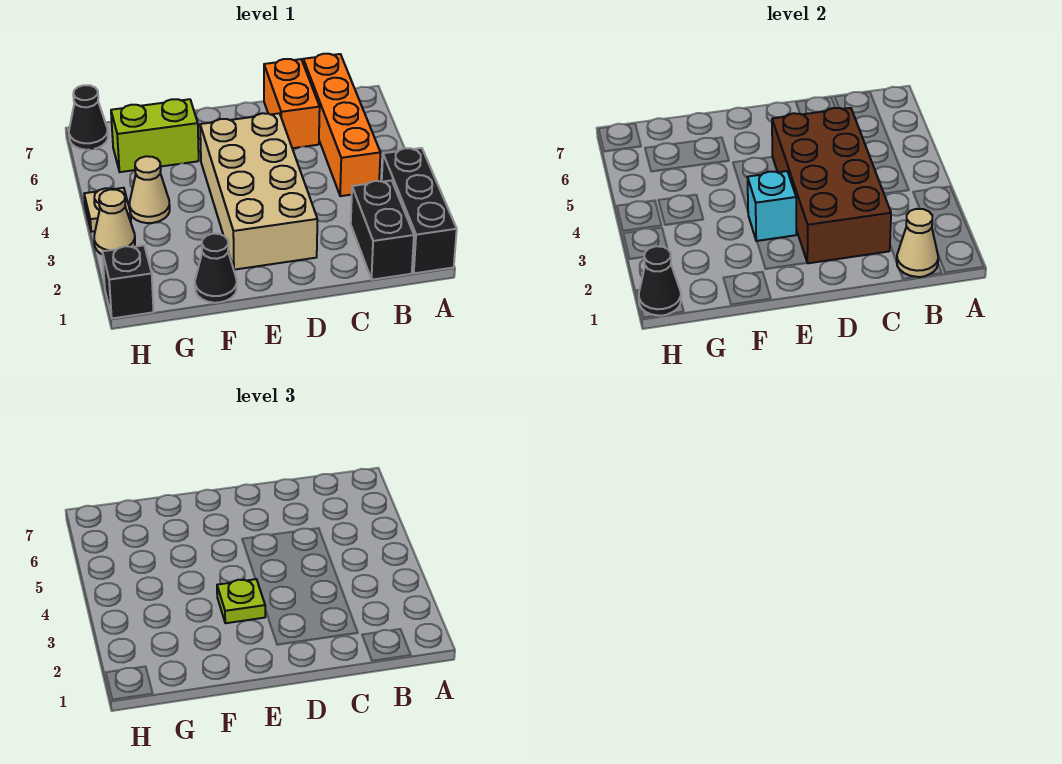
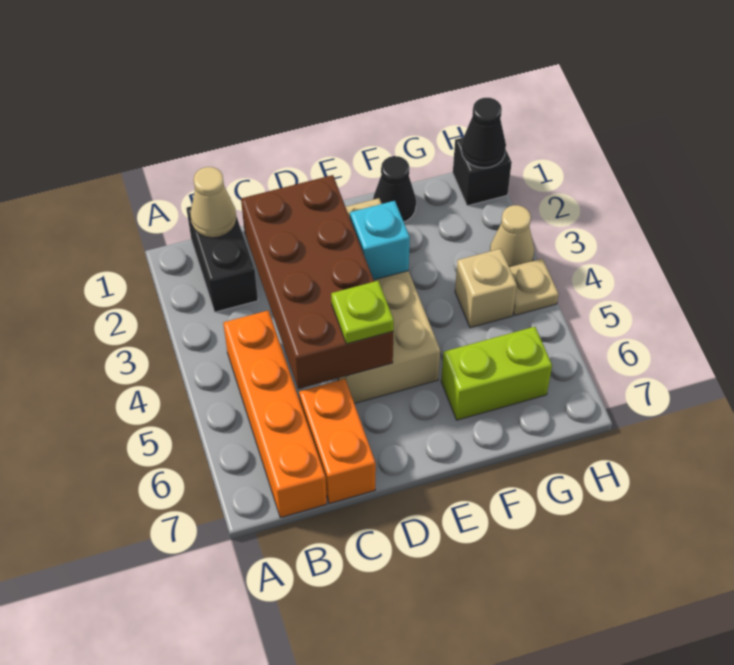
black brick A1:A3 level 1 -> none
lime plate E3 level 3 -> lime plate D5 level 3
tan cone G4 level 1 -> tan brick G4 level 1
black cone H7 level 1 -> none

